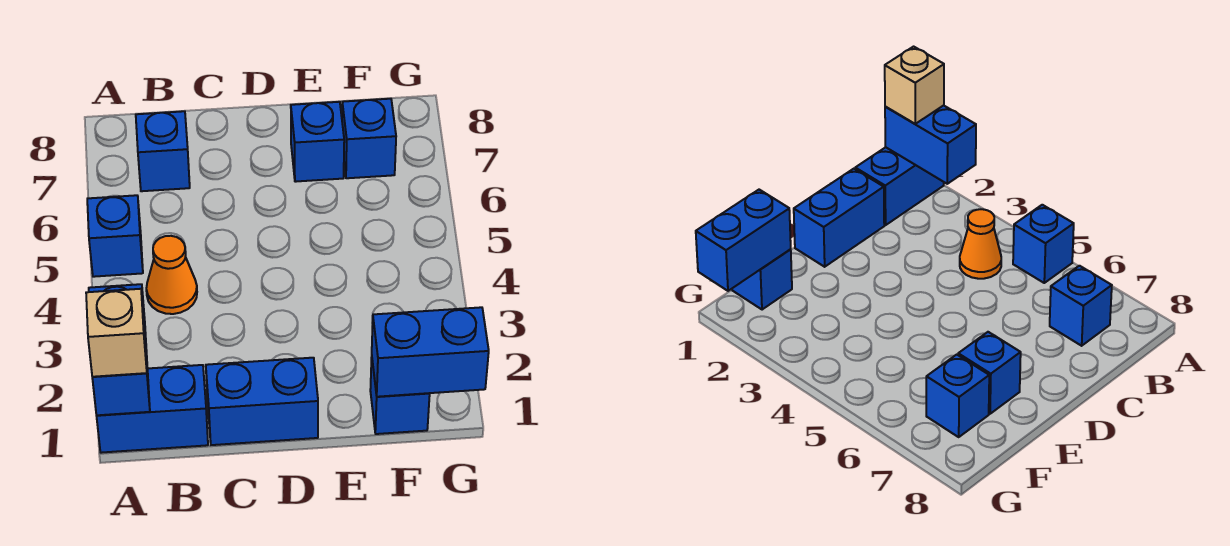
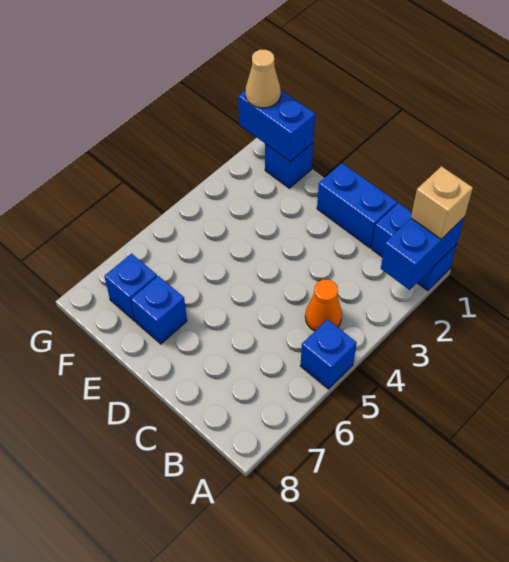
blue brick B7 level 1 -> none
none -> tan cone G1 level 3

